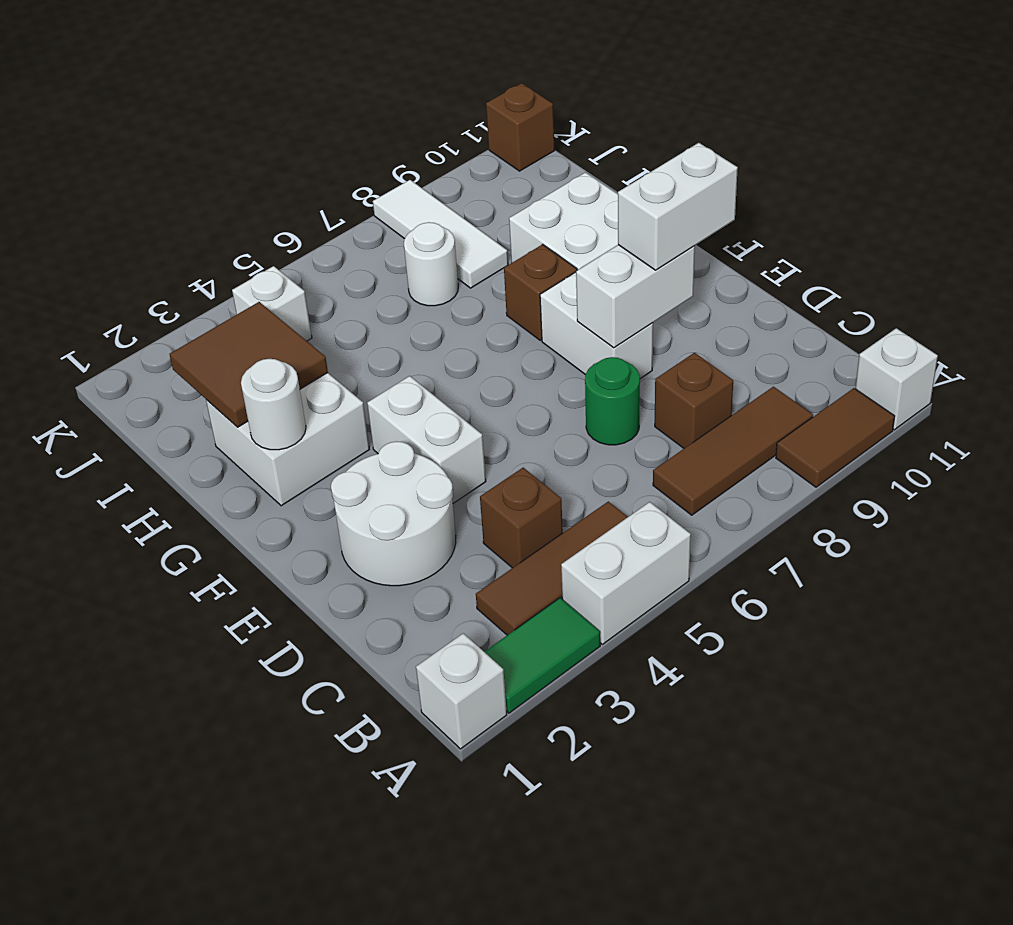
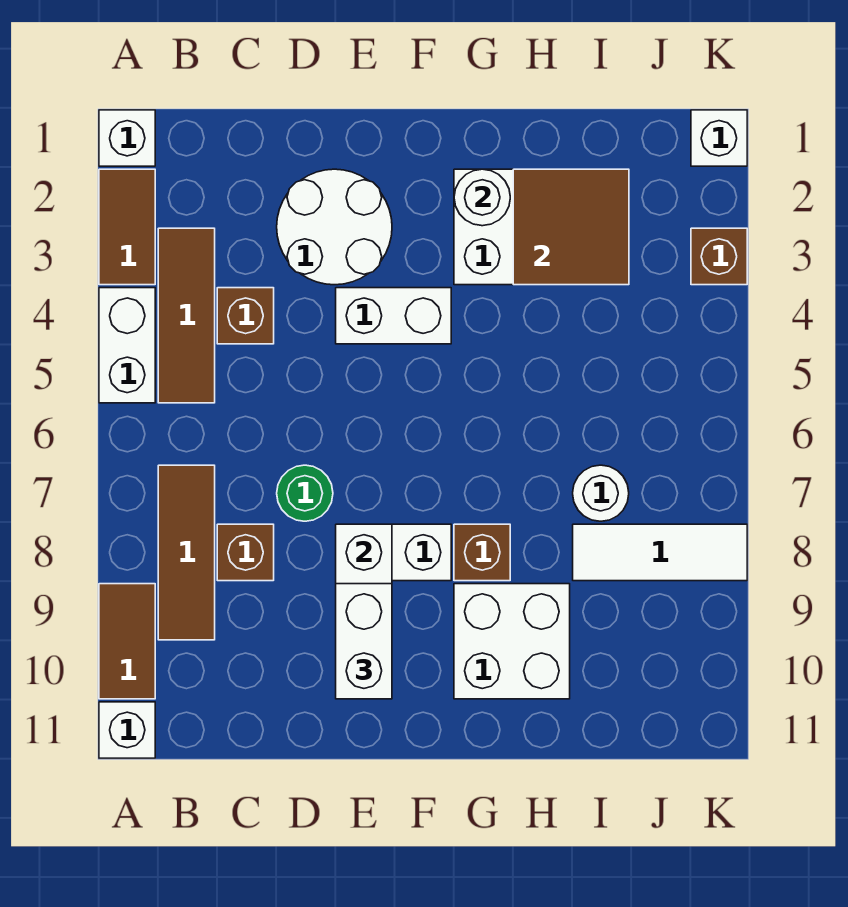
green tile A2:A3 level 1 -> brown tile A2:A3 level 1
white brick J4 level 1 -> white brick K1 level 1
brown brick K11 level 1 -> brown brick K3 level 1

